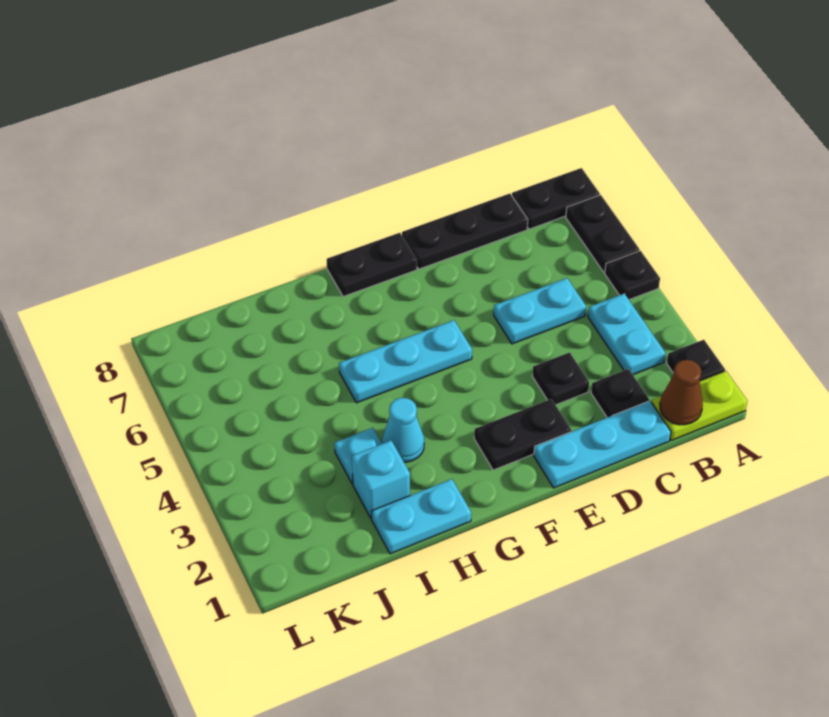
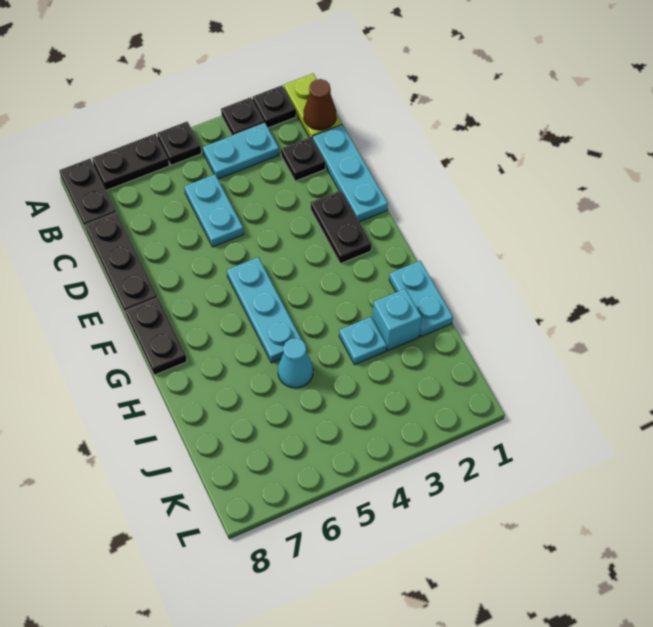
black plate D3 level 1 -> black plate A3 level 1
cyan cone H3 level 1 -> cyan cone I5 level 1

